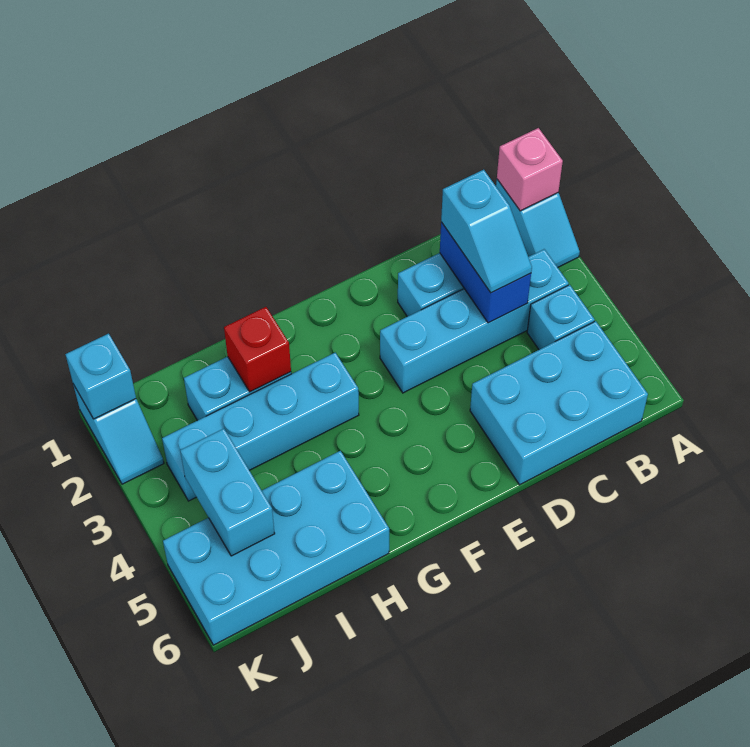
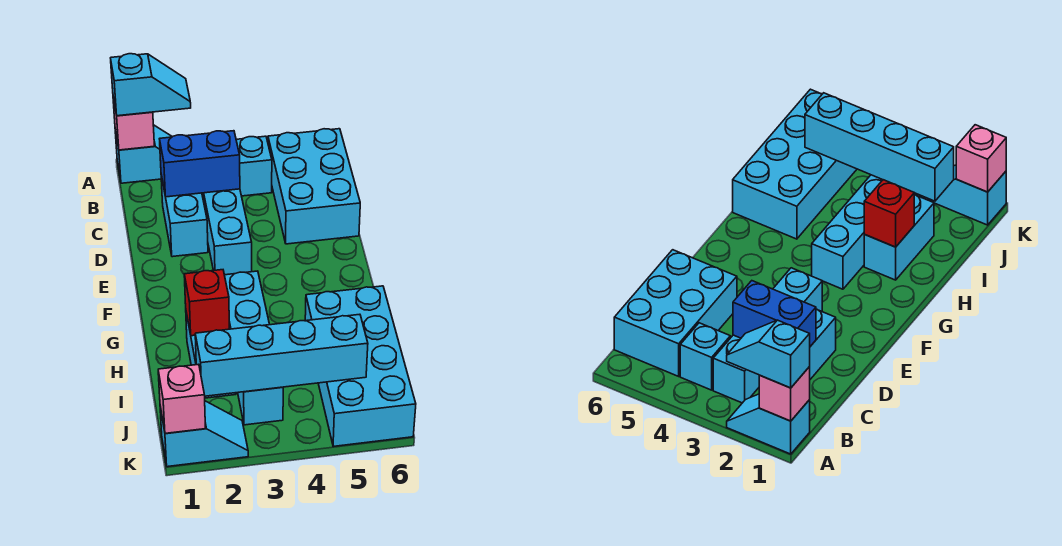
cyan slope C2:C3 level 3 top 2 -> cyan slope A1:A2 level 3 top 1
cyan brick J4:J5 level 2 -> cyan brick J2:J5 level 2
cyan brick K1 level 2 -> pink brick K1 level 2

